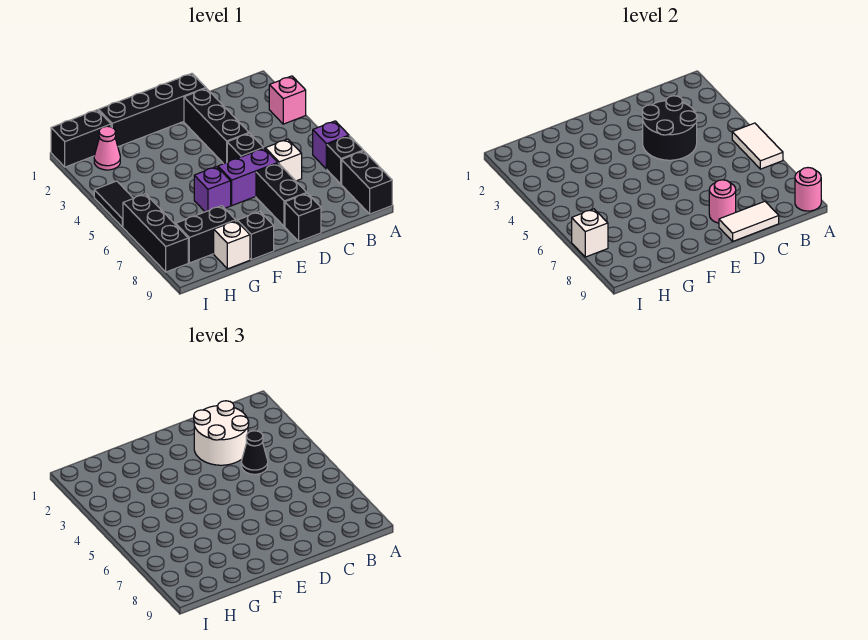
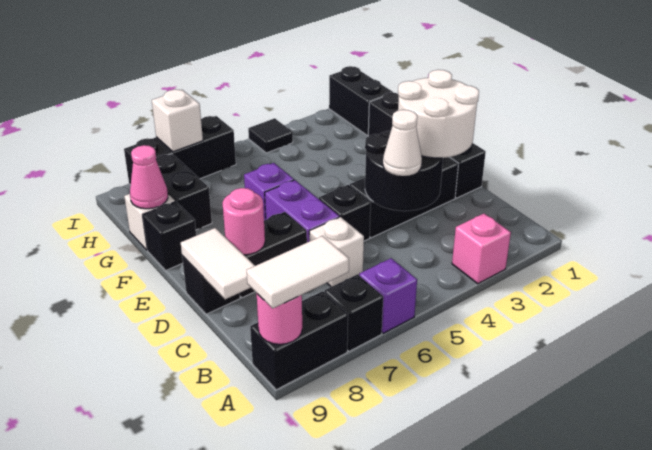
white tile A5:A6 level 2 -> white tile A8:A9 level 3
black cone C4 level 3 -> white cone C4 level 3
pink cone H2 level 1 -> pink cone G9 level 2
black tile I4:I5 level 1 -> black tile I4 level 1

